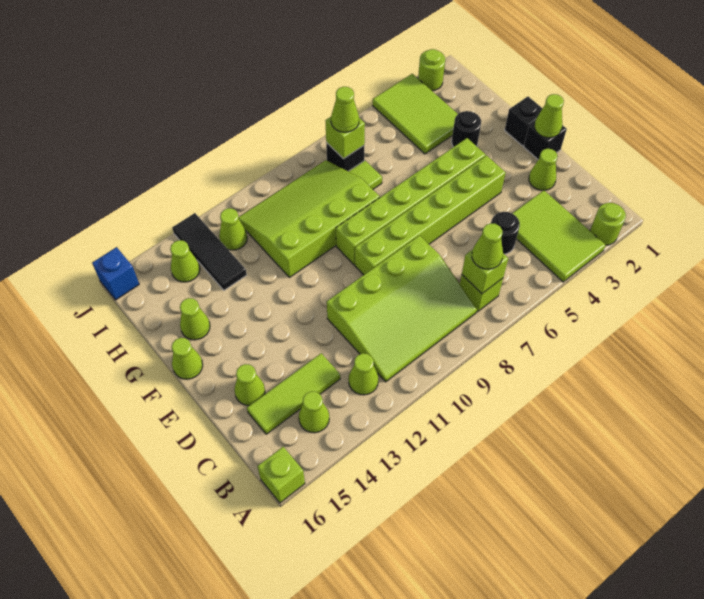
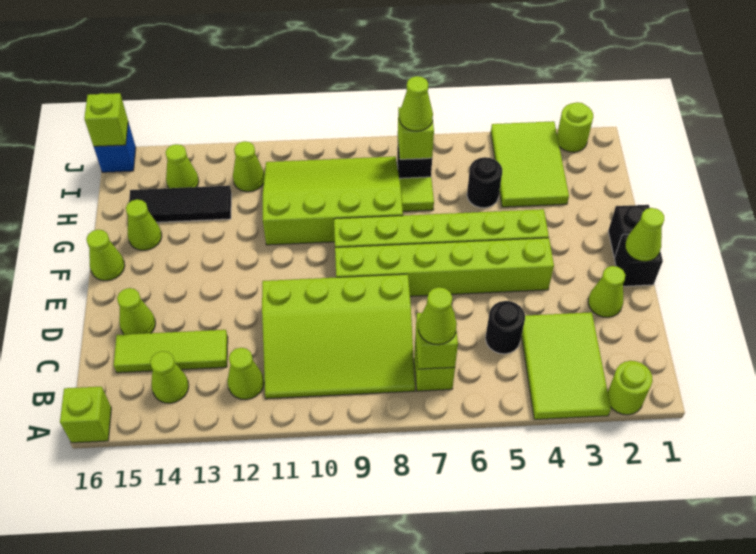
black round brick G3 level 1 -> black round brick H5 level 1
black tile H13:J13 level 1 -> black tile H13:H15 level 1
none -> lime brick J16 level 2

